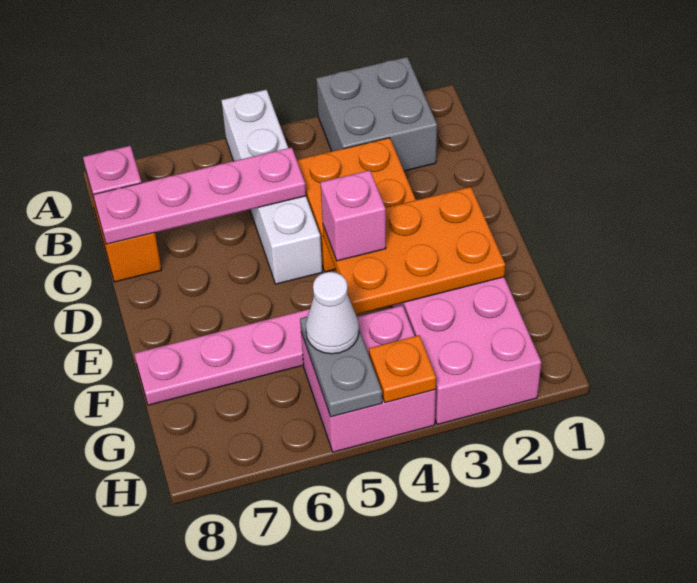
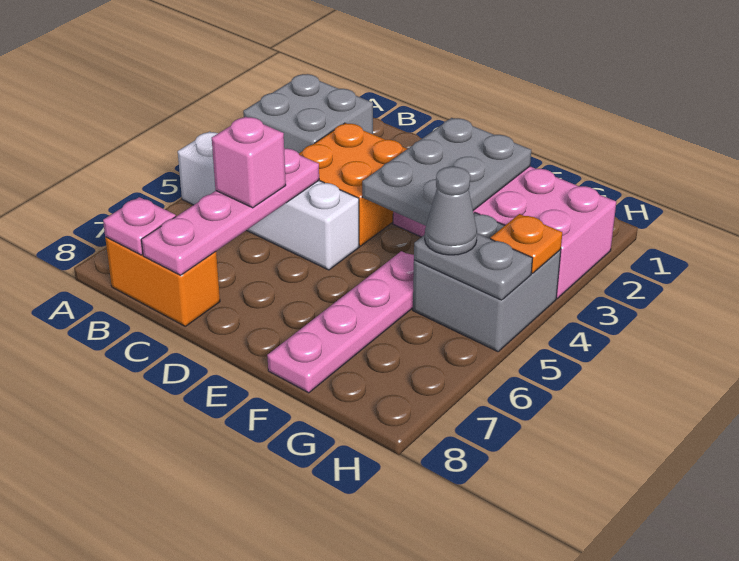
orange plate E2:F4 level 2 -> grey plate E2:F4 level 2
pink brick E4 level 3 -> pink brick C6 level 3
pink brick G4:H5 level 1 -> grey brick G4:H5 level 1
white cone G5 level 3 -> grey cone G5 level 3

